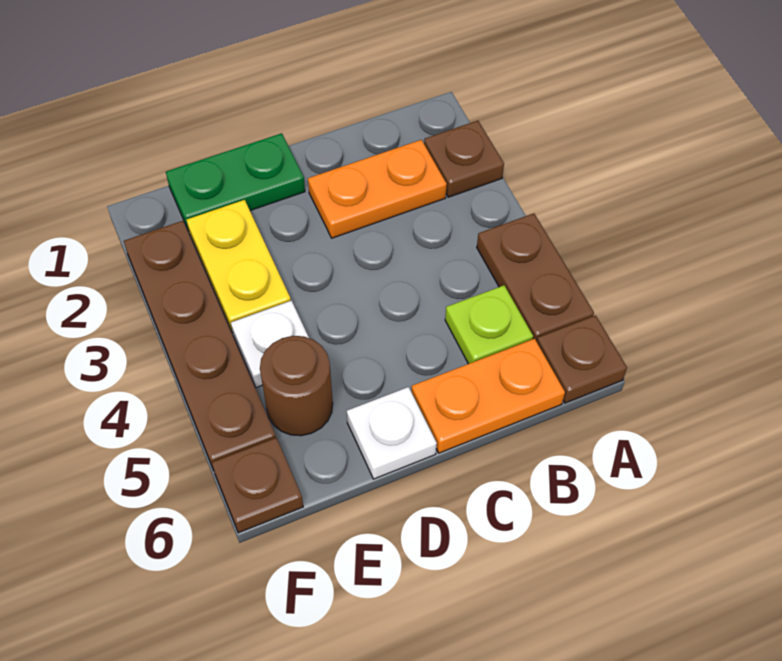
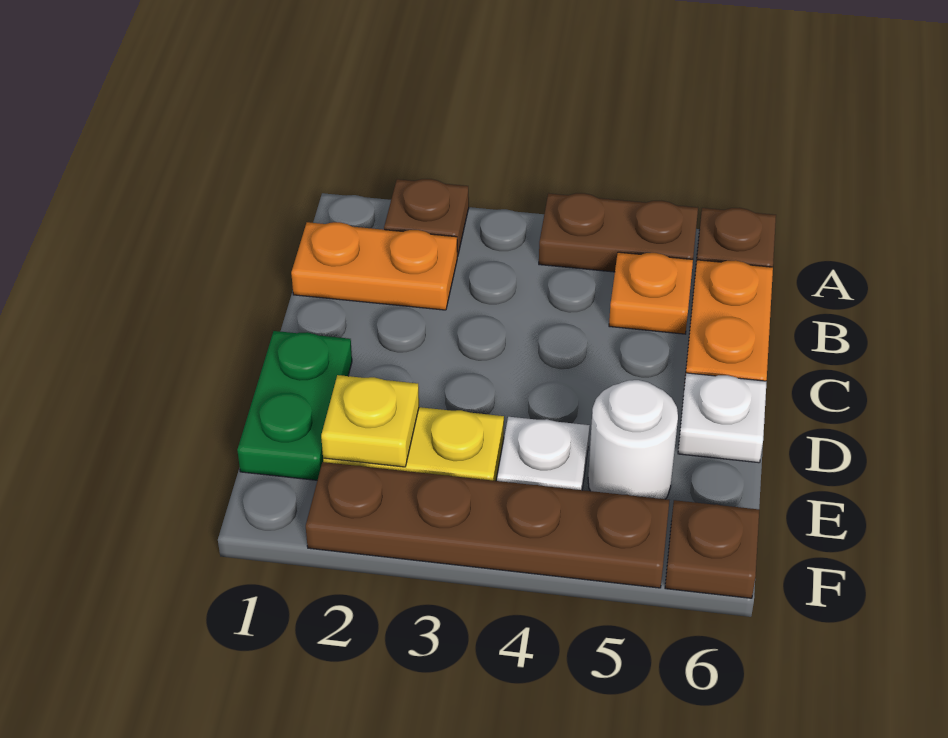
orange plate B2:C2 level 1 -> orange plate B1:B2 level 1
lime plate B5 level 1 -> orange plate B5 level 1
none -> yellow plate E2 level 2
brown round brick E5 level 1 -> white round brick E5 level 1

